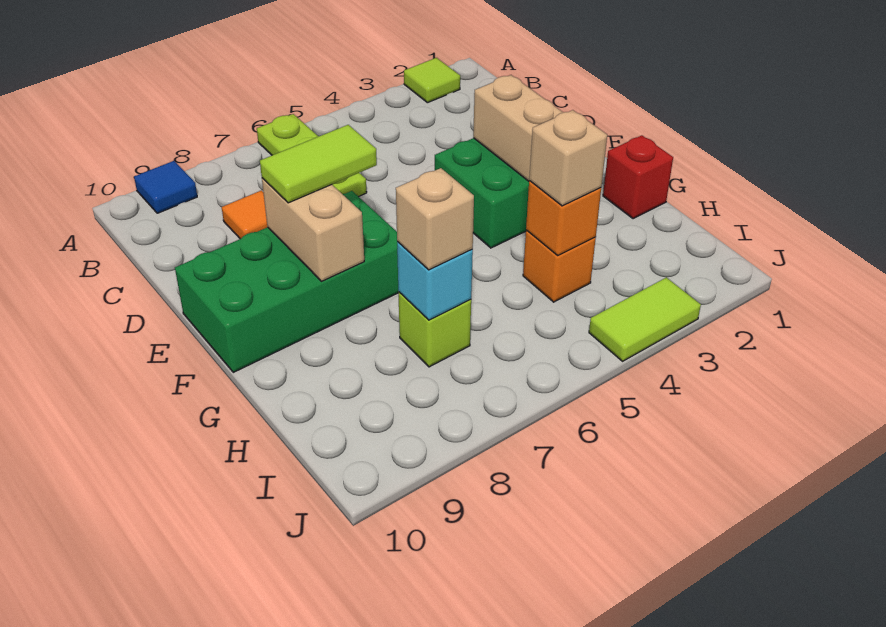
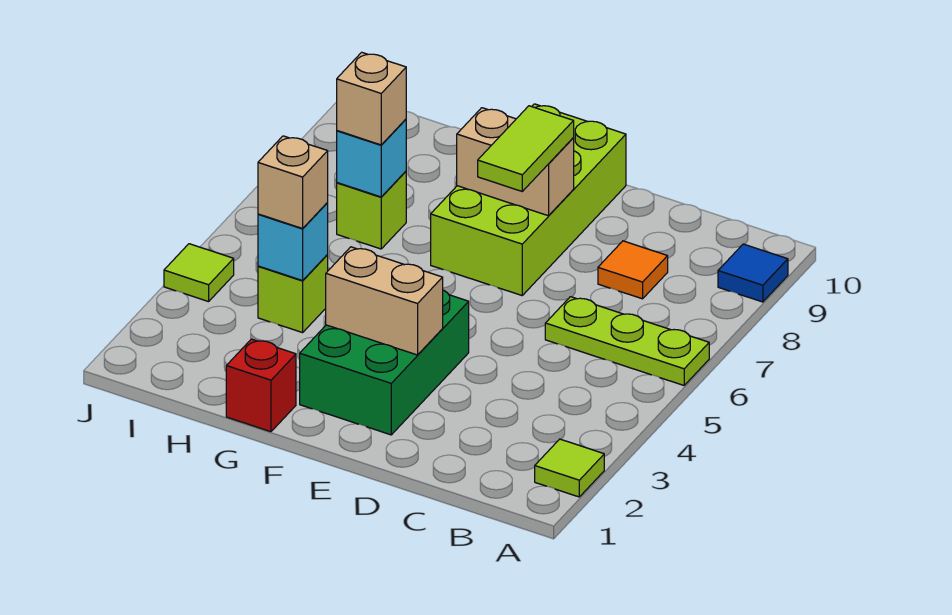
green brick E7:F10 level 1 -> lime brick E7:F10 level 1
orange brick H4 level 1 -> lime brick H4 level 1
orange brick H4 level 2 -> cyan brick H4 level 2
lime tile J3:J4 level 1 -> lime tile J4 level 1

